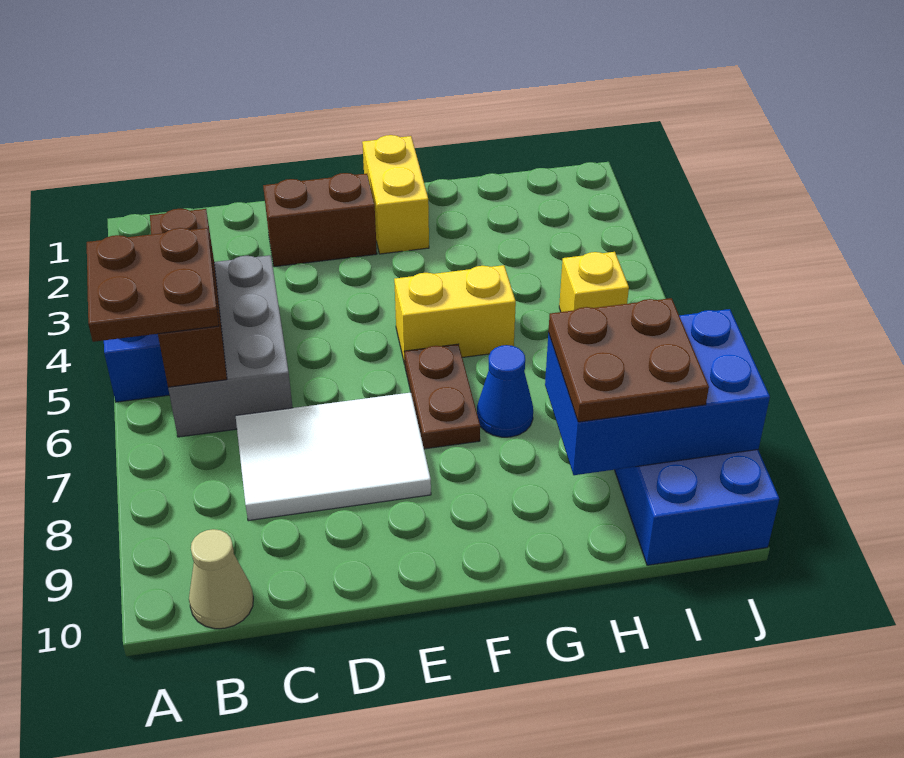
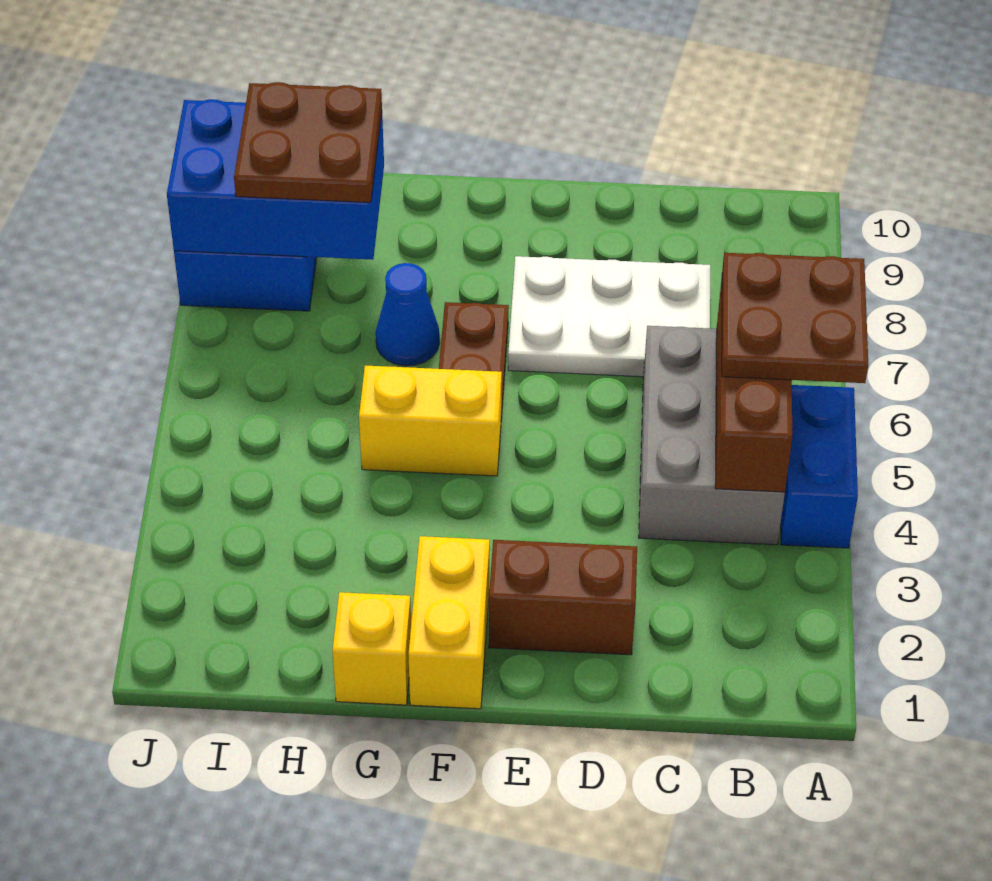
tan cone B10 level 1 -> none
white tile C7:E8 level 1 -> white plate C7:E8 level 1
yellow brick I5 level 1 -> yellow brick G1 level 1

